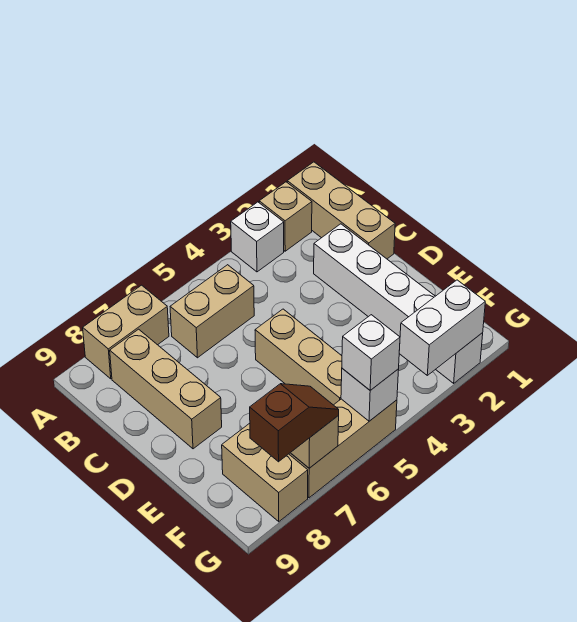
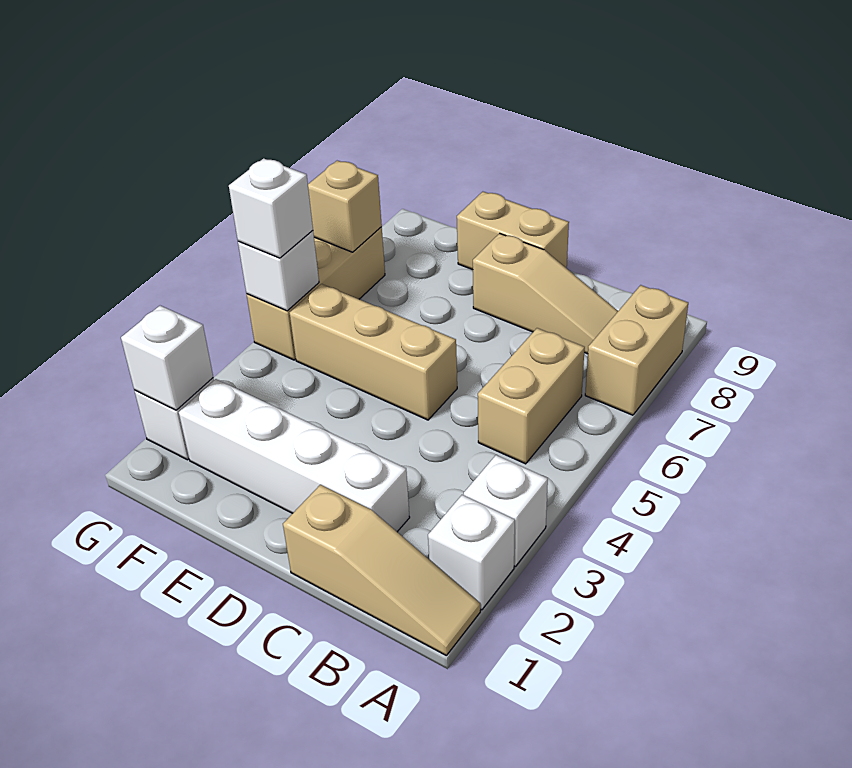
tan brick A1:C1 level 1 -> tan slope A1:C1 level 1 top C
tan brick A2 level 1 -> white brick A2 level 1
tan brick B8:D8 level 1 -> tan slope B8:D8 level 1 top D
tan brick F8:G8 level 1 -> tan brick D9:E9 level 1
white brick G2:G3 level 2 -> white brick G2 level 2
brown slope G7:G8 level 3 top 8 -> none

